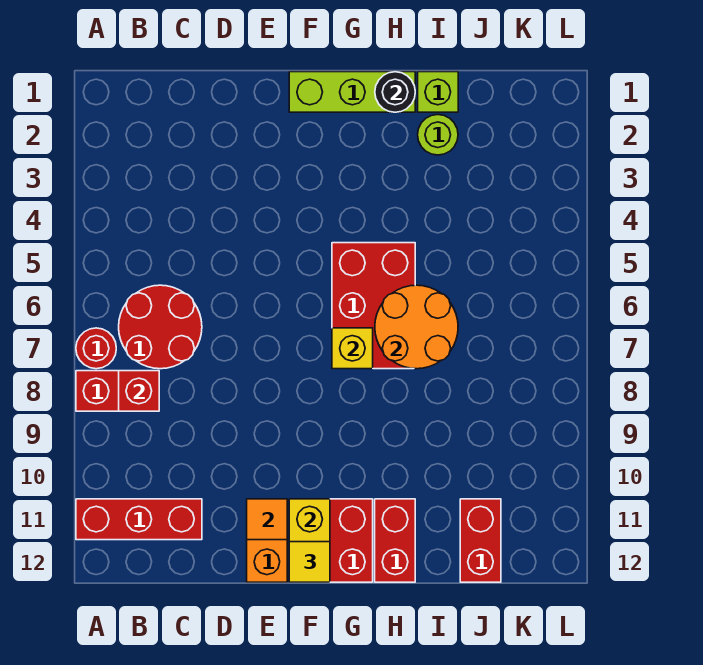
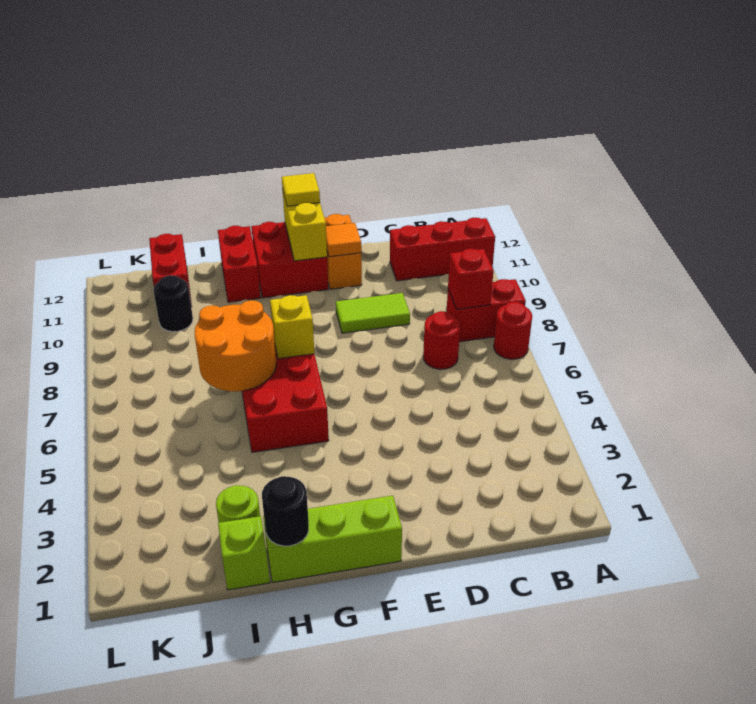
red round brick B6:C7 level 1 -> red round brick C7 level 1
none -> lime tile D9:E9 level 1
none -> black round brick J10 level 1

